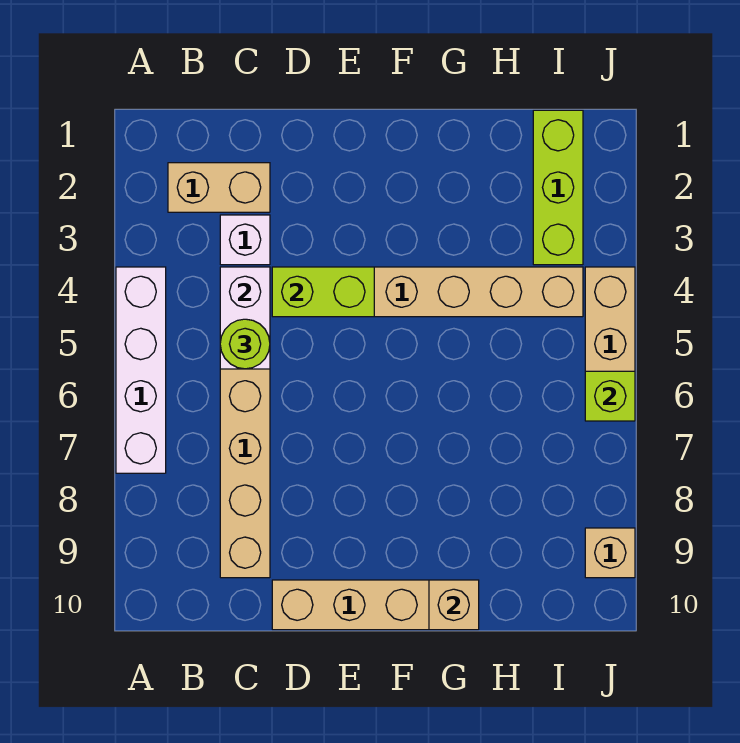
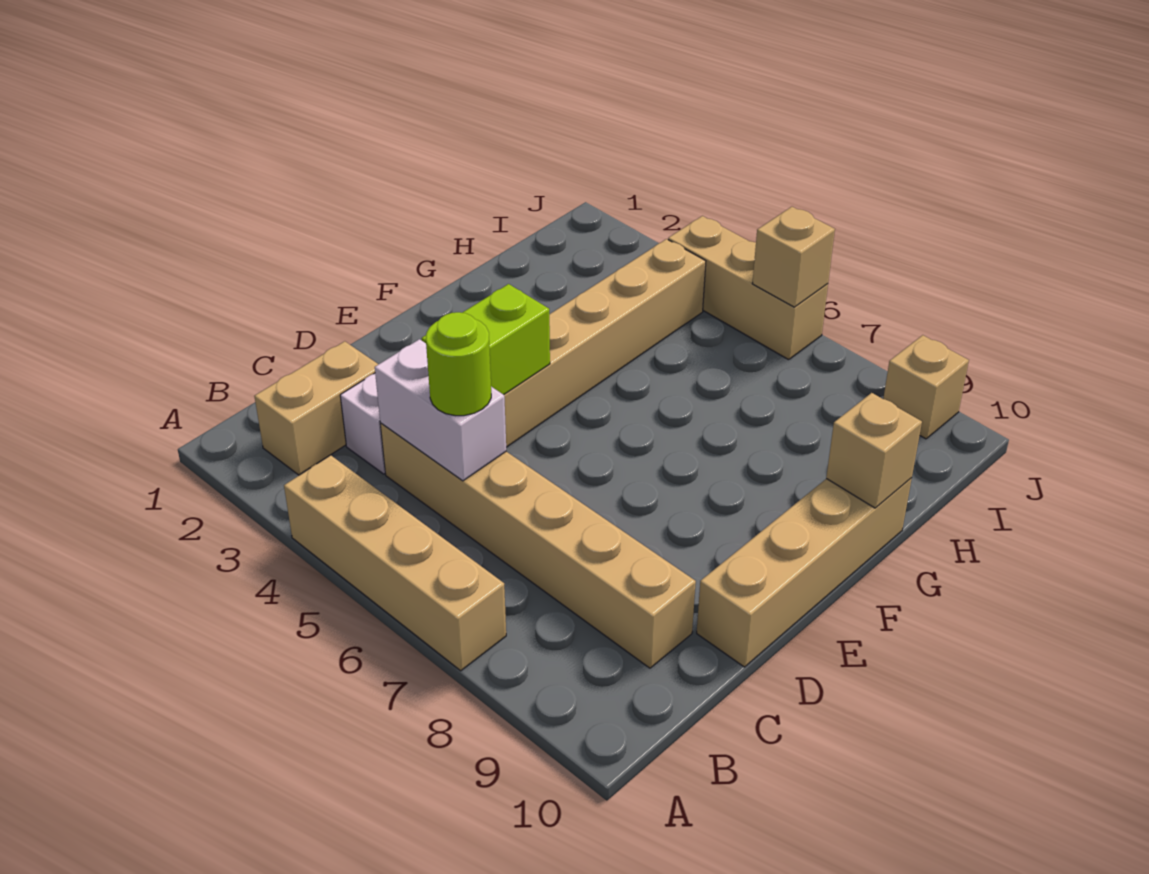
white brick A4:A7 level 1 -> tan brick A4:A7 level 1
lime brick I1:I3 level 1 -> none
lime brick J6 level 2 -> tan brick J6 level 2

